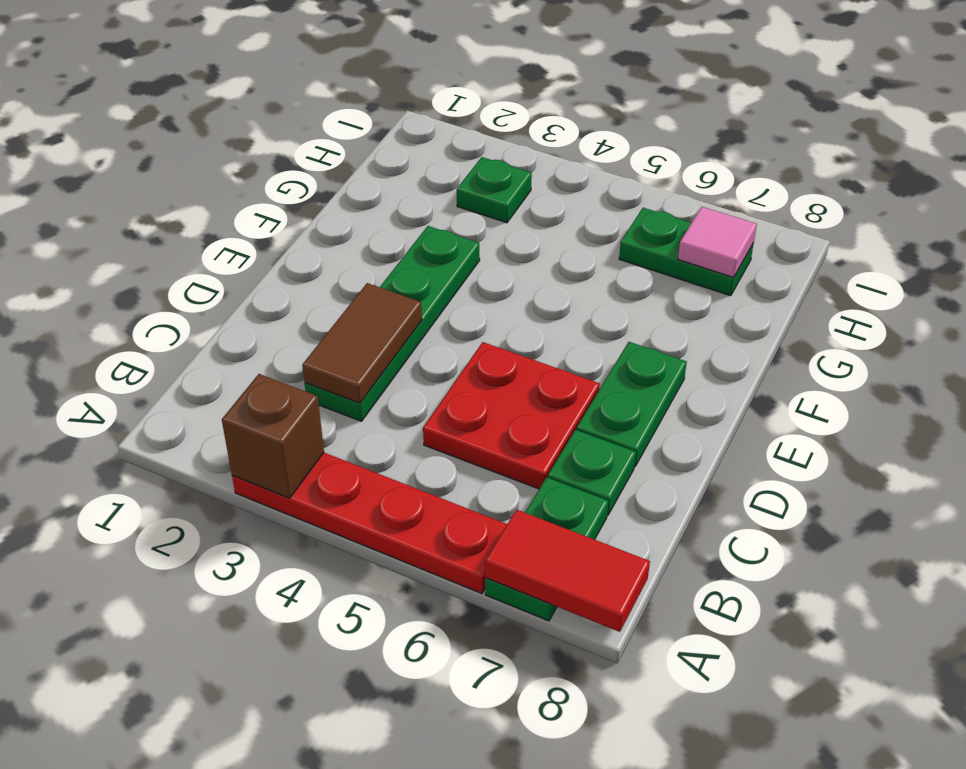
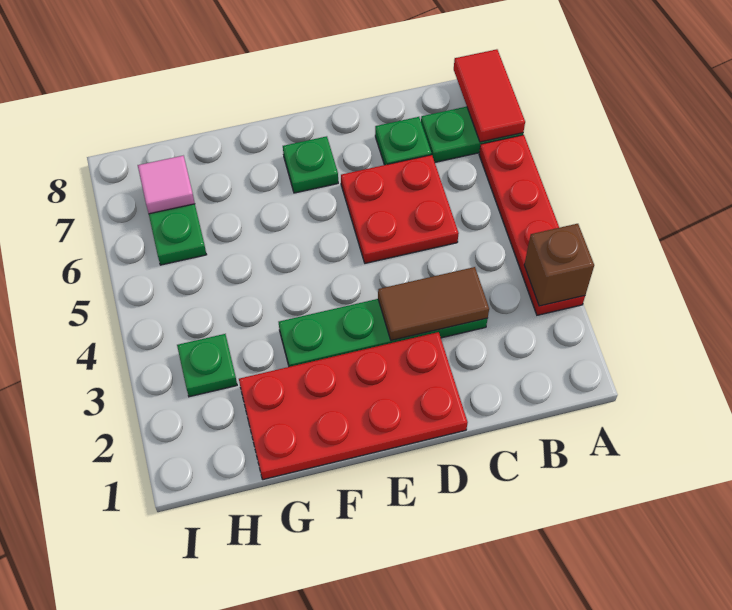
none -> red plate D1:G2 level 1
green plate D7:E7 level 1 -> green plate E7 level 1

